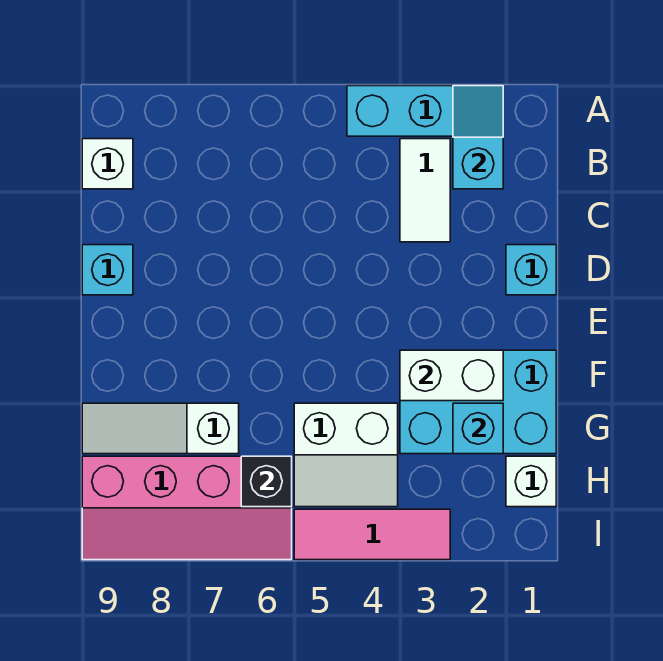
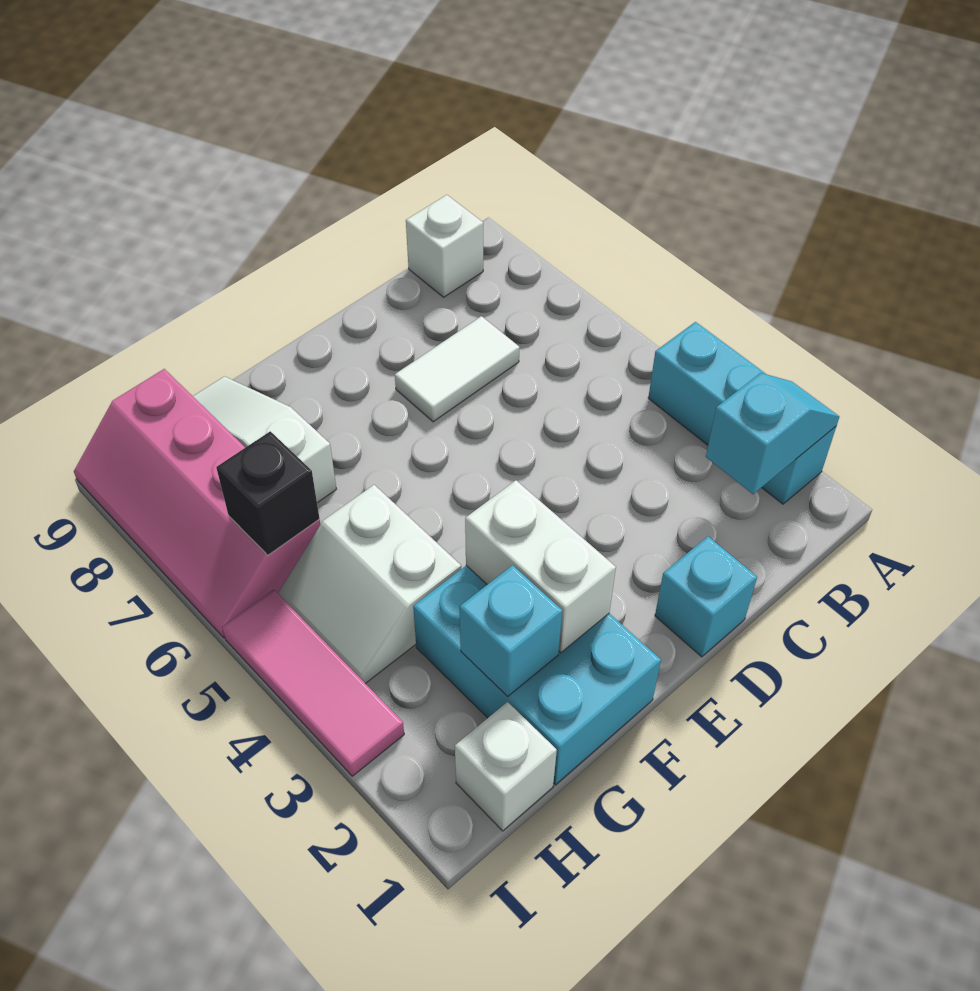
white tile B3:C3 level 1 -> white tile C7:D7 level 1
cyan brick D9 level 1 -> none

